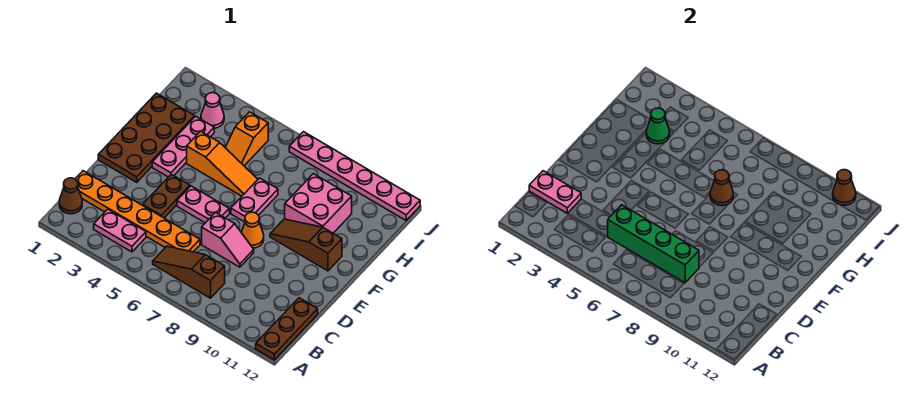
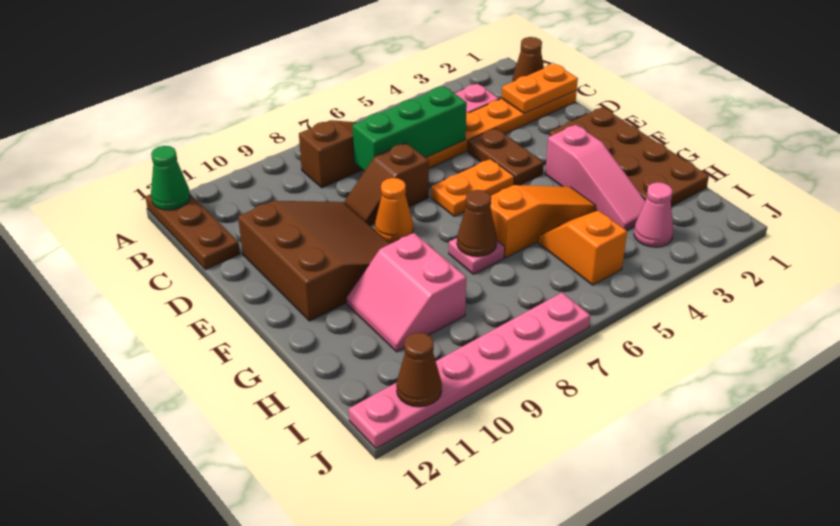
pink plate C1:C2 level 2 -> orange plate C1:C2 level 2
green brick C5:C8 level 2 -> green brick C5:C7 level 2
pink slope D7:D8 level 1 top 7 -> brown slope D7:D8 level 1 top 7
pink plate E5:E6 level 1 -> orange plate E5:E6 level 1
pink plate F3:H3 level 1 -> pink slope F3:H3 level 1 top F
pink plate F7:G7 level 1 -> pink plate G7 level 1
brown slope F9:F11 level 1 top 11 -> brown slope D9:F11 level 1 top 11
orange slope G4:G6 level 1 top 4 -> orange slope G4:G6 level 1 top 6
pink brick G9:H10 level 1 -> pink slope G9:H10 level 1 top 9
green cone H3 level 2 -> green cone A12 level 2

